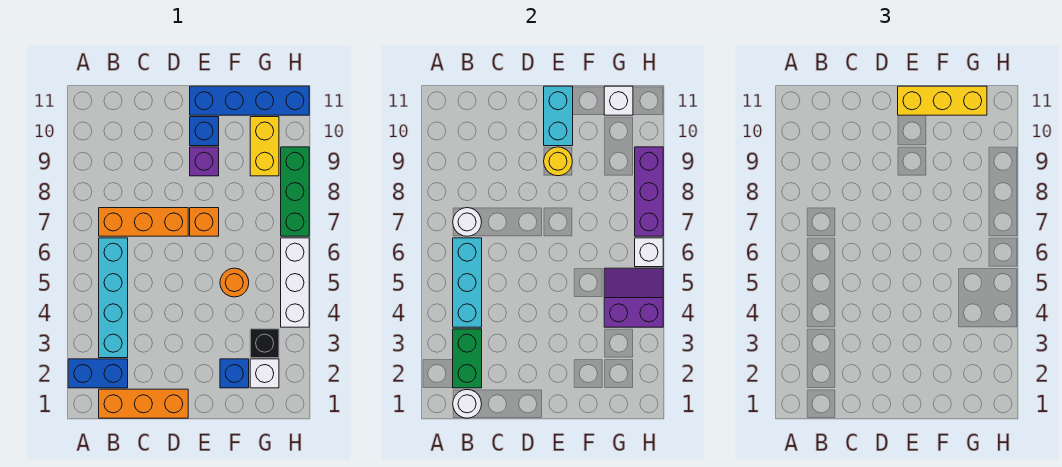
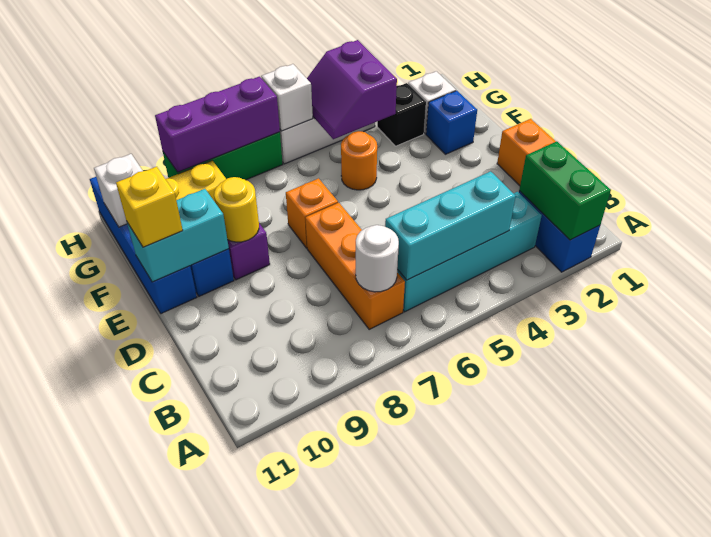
white round brick B1 level 2 -> none
green brick B2:B3 level 2 -> green brick A2:B2 level 2
yellow brick E11:G11 level 3 -> yellow brick E11 level 3

